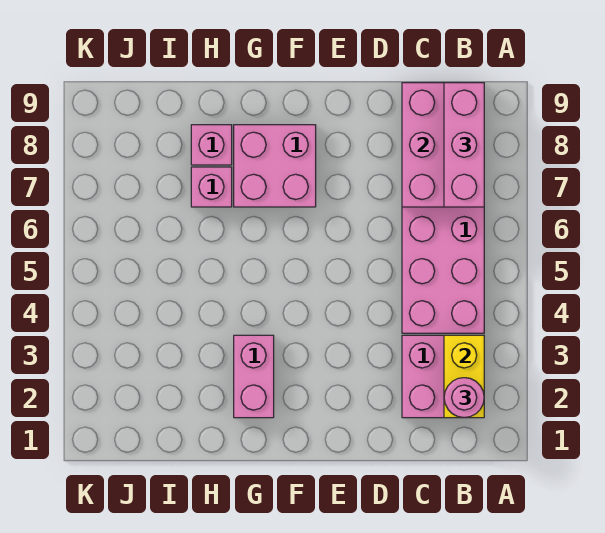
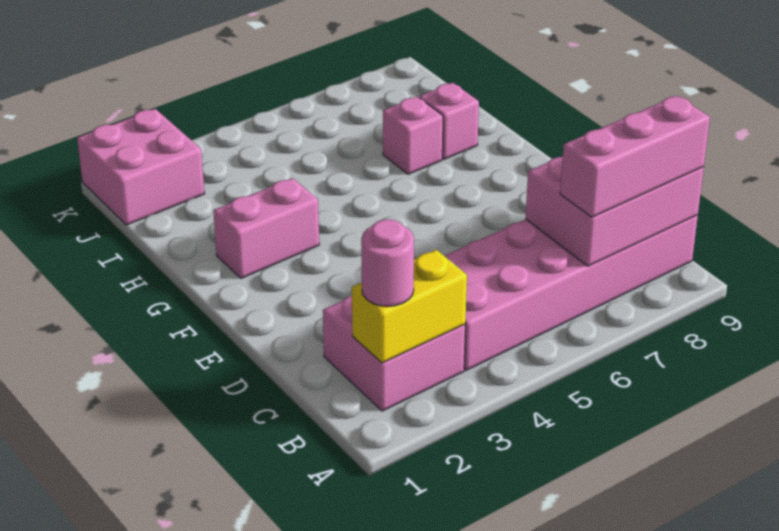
pink brick F7:G8 level 1 -> pink brick J1:K2 level 1

